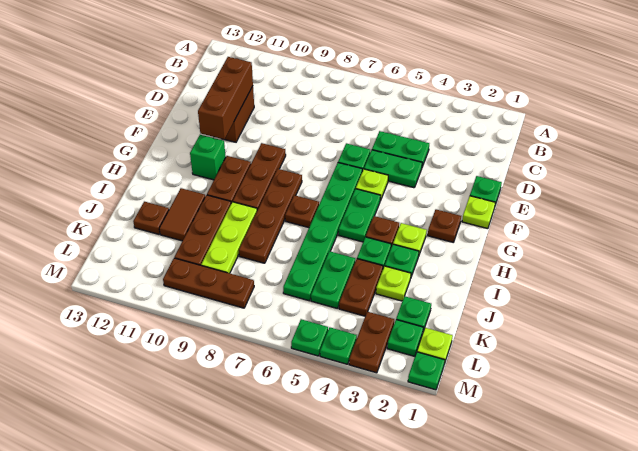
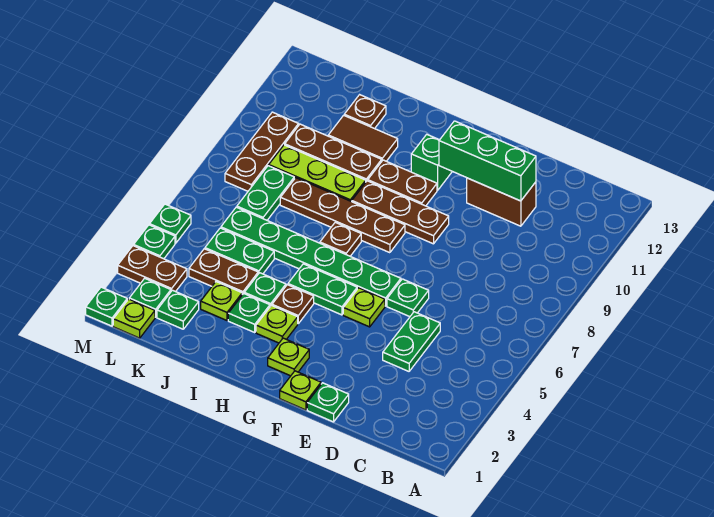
brown brick D11:F11 level 2 -> green brick D11:F11 level 2
green plate E4:E5 level 1 -> green plate K7:K8 level 1
brown plate G2 level 1 -> lime plate G2 level 1

